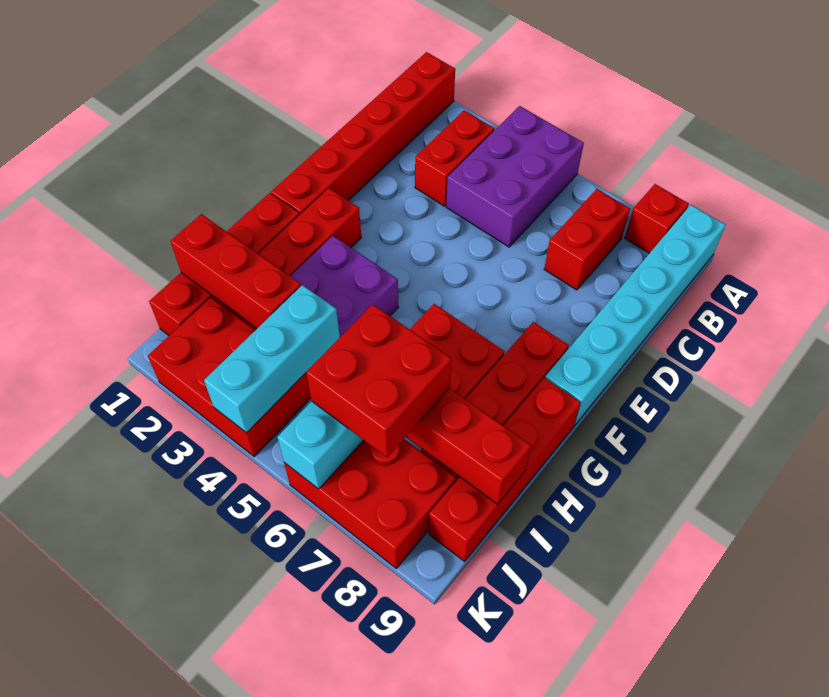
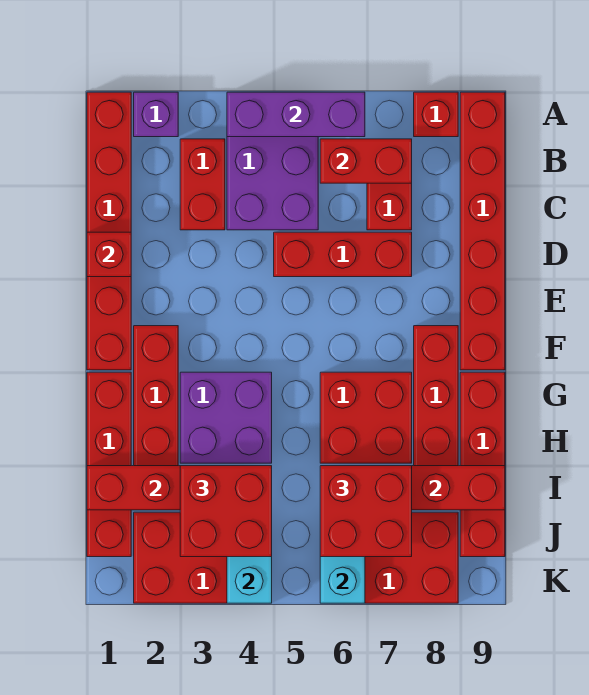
none -> purple brick A2 level 1
none -> purple brick A4:A6 level 2
cyan brick A9:F9 level 1 -> red brick A9:F9 level 1
none -> red brick B6:B7 level 2
none -> red brick D1 level 2
none -> red brick D5:D7 level 1
none -> red brick I3:J4 level 3

